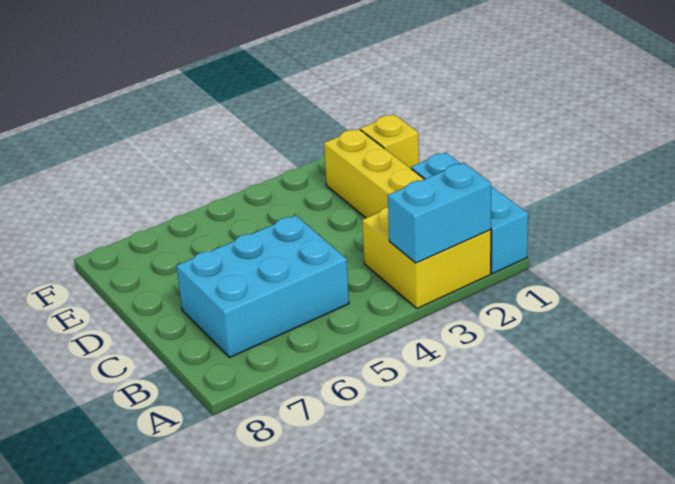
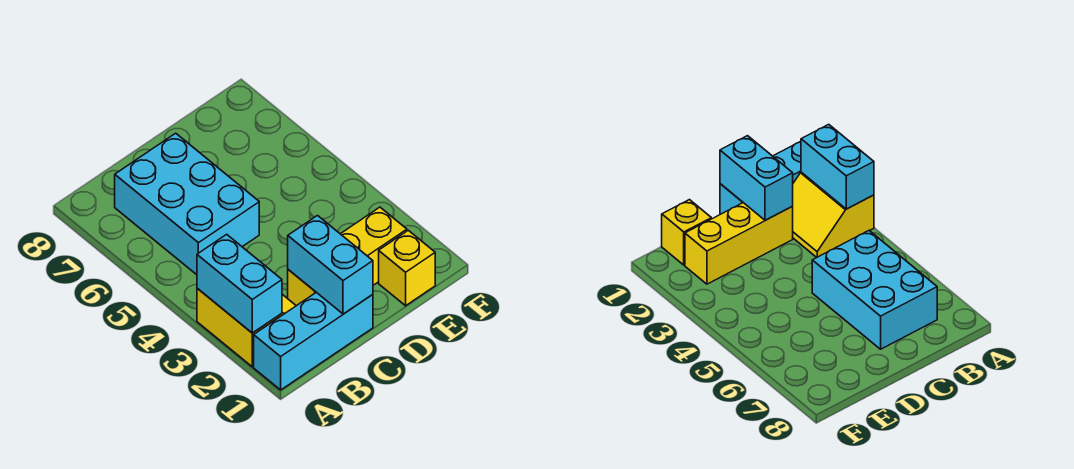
yellow brick A2:B3 level 1 -> yellow slope A2:B3 level 1 top A
none -> cyan brick C1:C2 level 2

